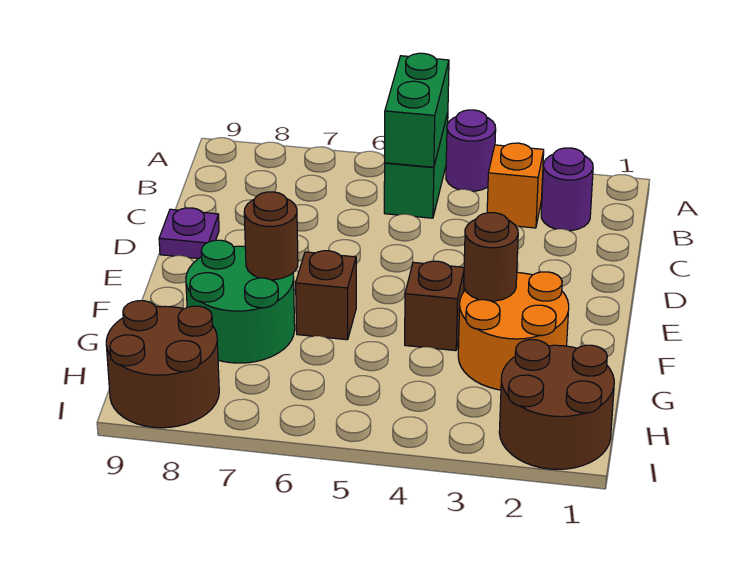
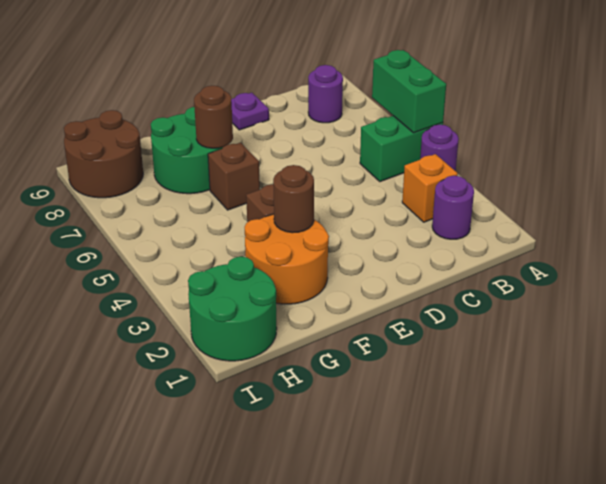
green brick A5:B5 level 2 -> green brick A5:A6 level 2
none -> purple round brick B8 level 1
brown round brick H1:I2 level 1 -> green round brick H1:I2 level 1

